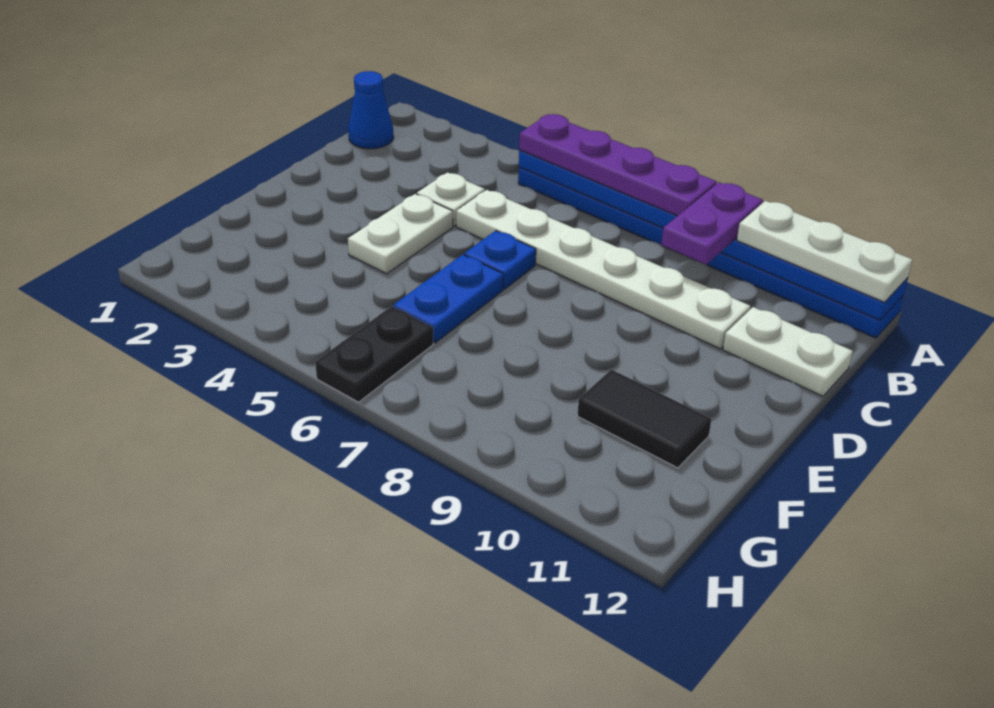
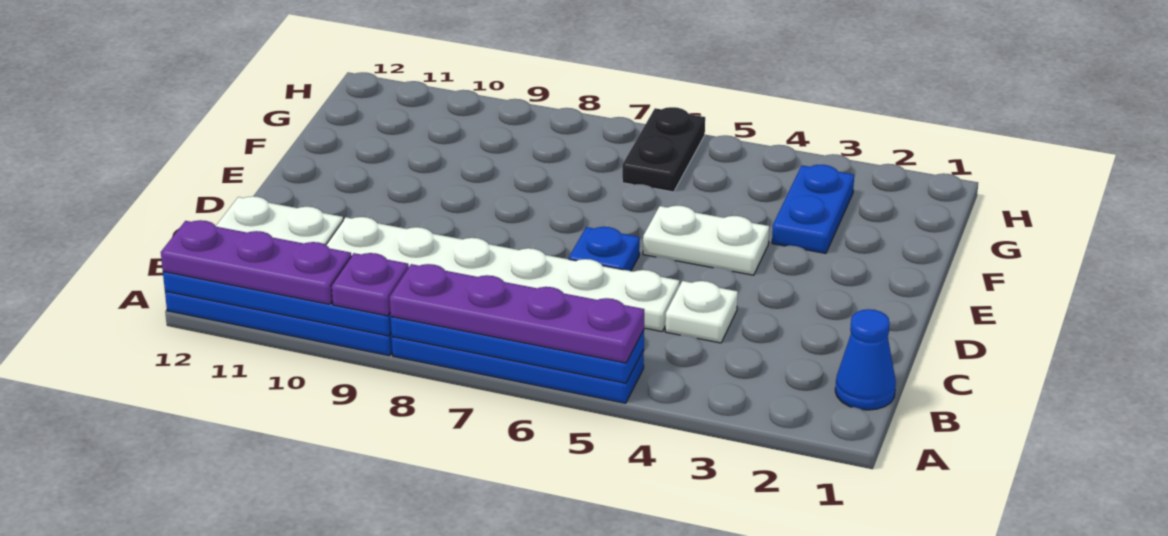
purple plate A9:B9 level 3 -> purple plate A9 level 3
white plate A10:A12 level 3 -> purple plate A10:A12 level 3
white plate D4:E4 level 1 -> white plate E4:E5 level 1
blue plate E6:F6 level 1 -> blue plate F3:G3 level 1
black tile F10:F11 level 1 -> none

